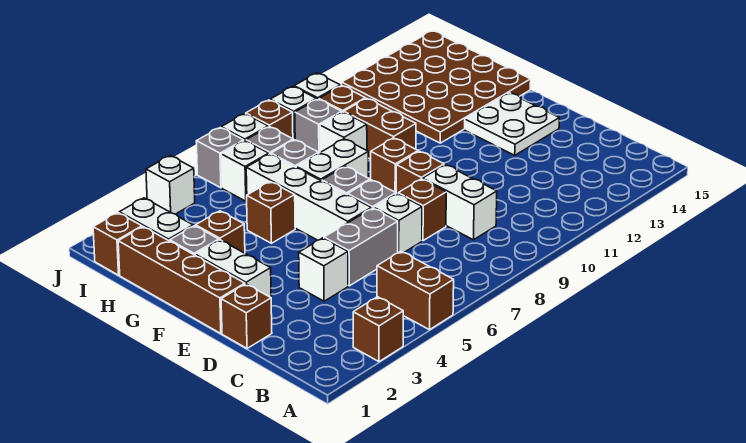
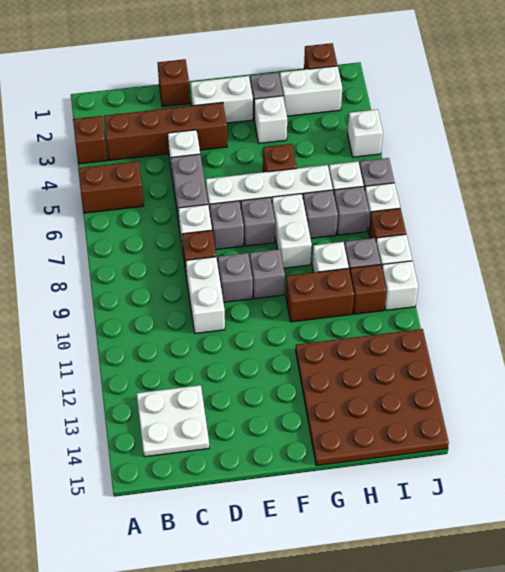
white brick C9:D9 level 1 -> white brick D9:D10 level 1
brown brick E1:H1 level 1 -> brown brick B3:E3 level 1
brown brick E9 level 1 -> grey brick E9 level 1
white plate E13:F14 level 1 -> white plate B13:C14 level 1
brown brick F9 level 1 -> grey brick F9 level 1
brown brick G3 level 1 -> white brick G3 level 1

